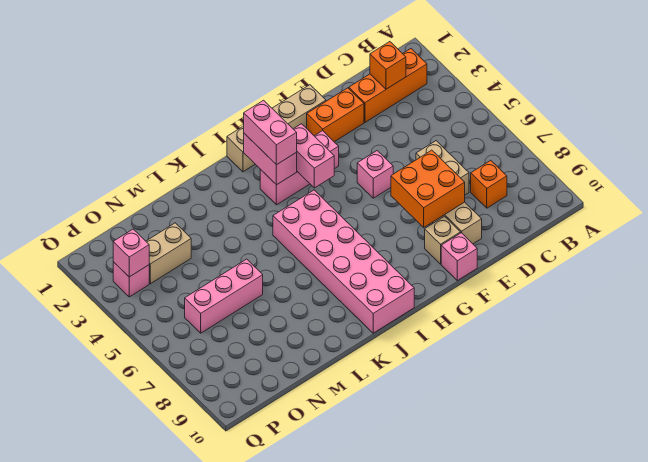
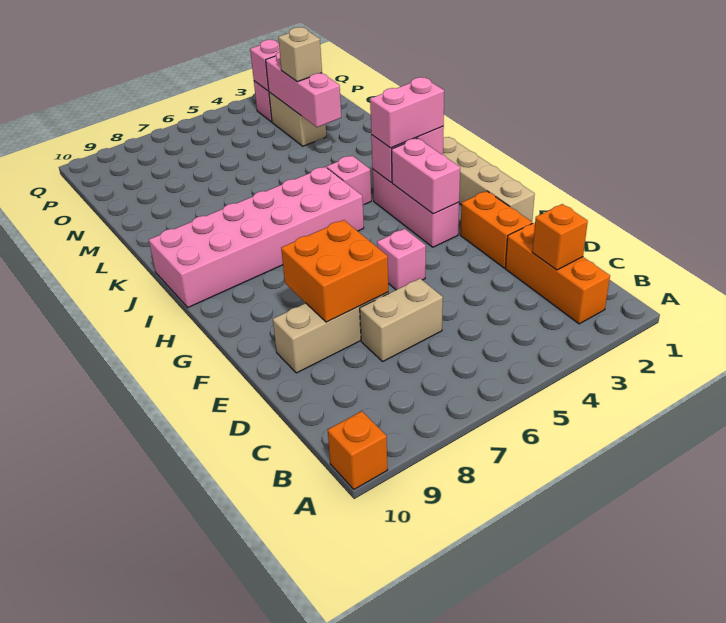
orange brick C8 level 1 -> orange brick A10 level 1
tan brick F9 level 1 -> tan brick N3 level 3
pink brick F10 level 1 -> pink brick J4 level 1
pink brick H3:H4 level 2 -> pink brick G3:H3 level 2
pink brick M6:O6 level 1 -> pink brick M3:O3 level 2

